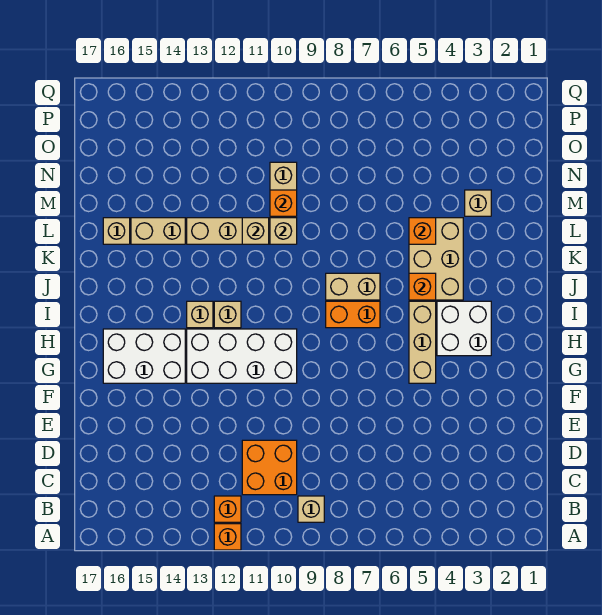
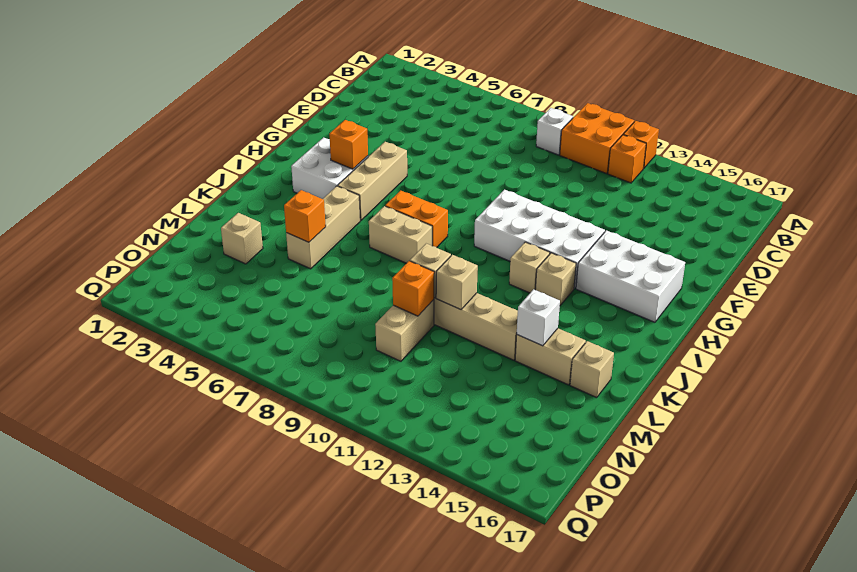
tan brick B9 level 1 -> white brick B9 level 1
orange brick C10:D11 level 1 -> orange brick A10:B11 level 1
tan brick J4:L5 level 1 -> tan brick J5:L5 level 1
orange brick J5 level 2 -> orange brick H4 level 2
none -> white brick L14 level 2

